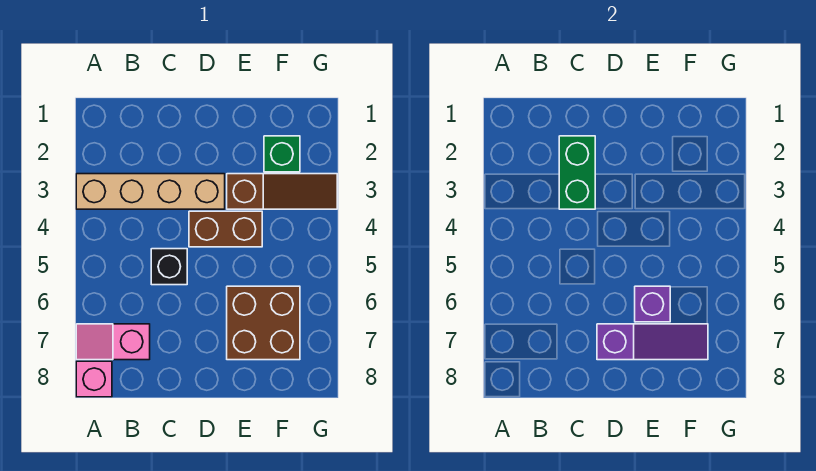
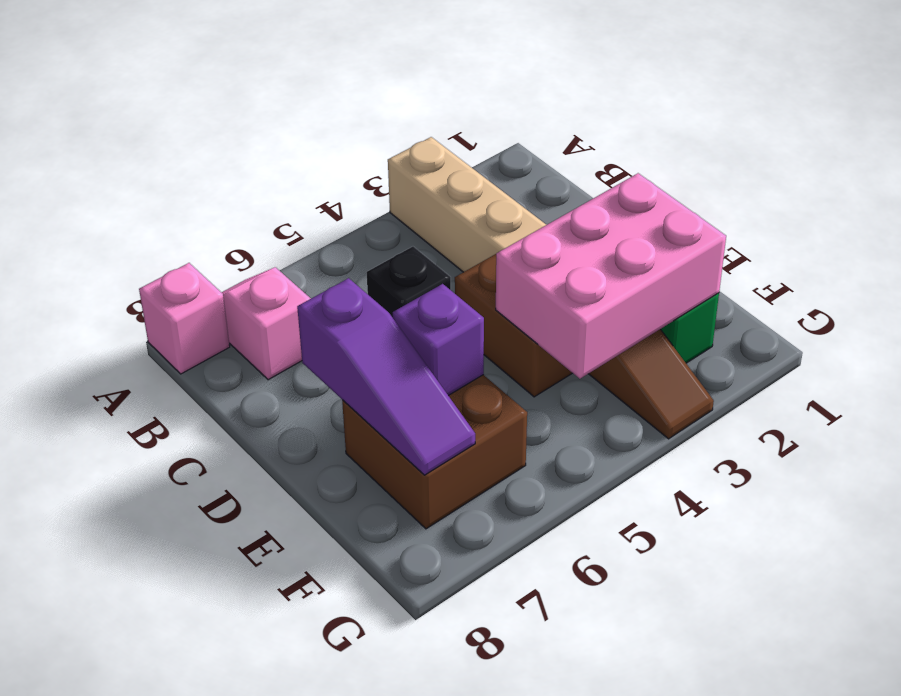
green brick C2:C3 level 2 -> none
none -> pink brick E2:F4 level 2

